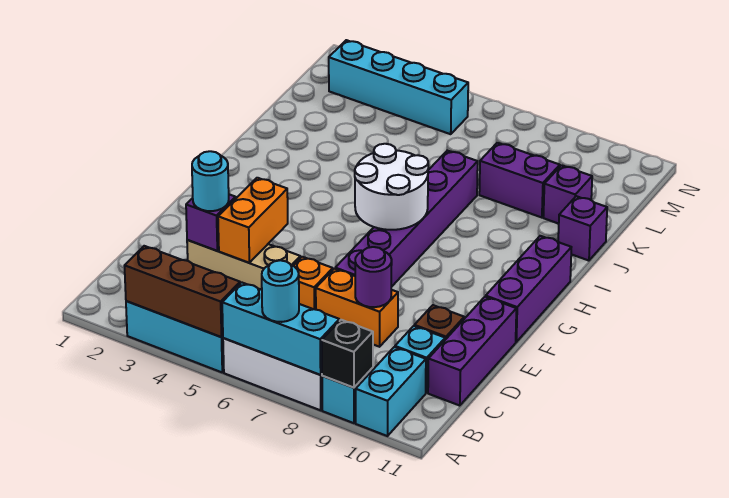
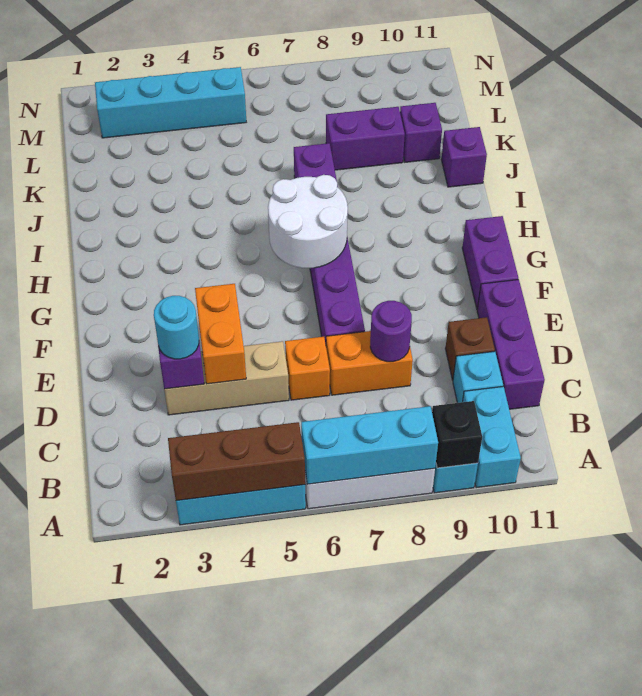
cyan round brick A7 level 3 -> none
purple brick F11:H11 level 1 -> purple brick F11:G11 level 1

